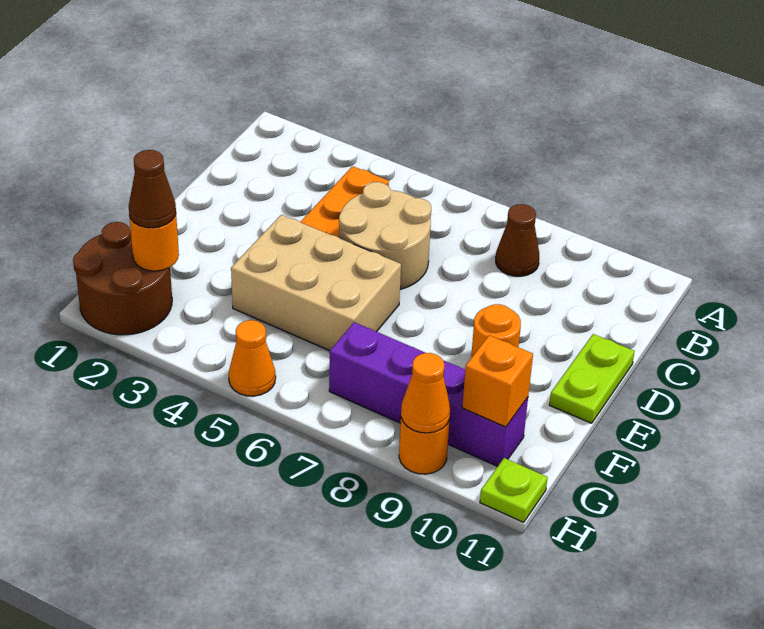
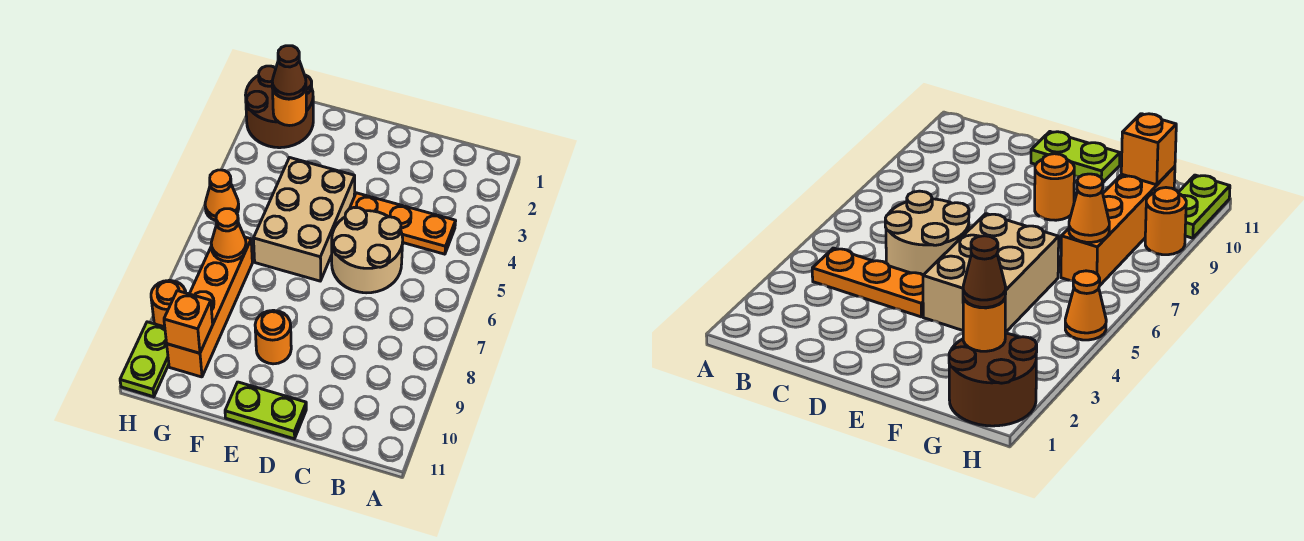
brown cone B8 level 1 -> none
purple brick G7:G10 level 1 -> orange brick G7:G10 level 1
orange cone H9 level 2 -> orange cone G7 level 2
lime plate H11 level 1 -> lime plate H10:H11 level 1

